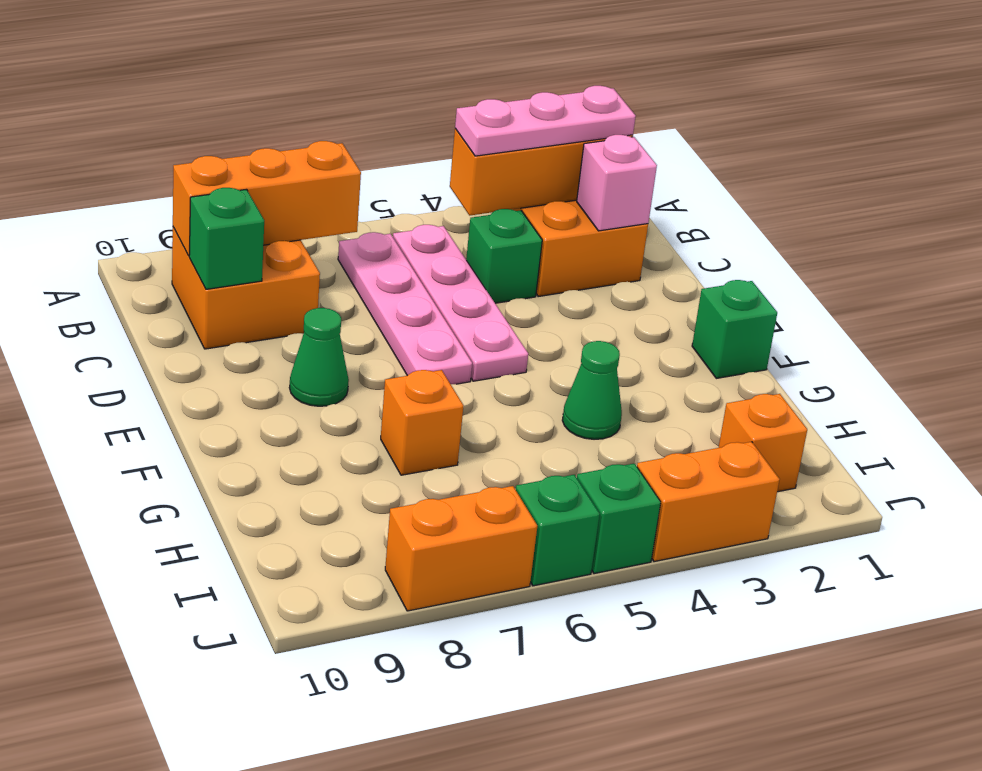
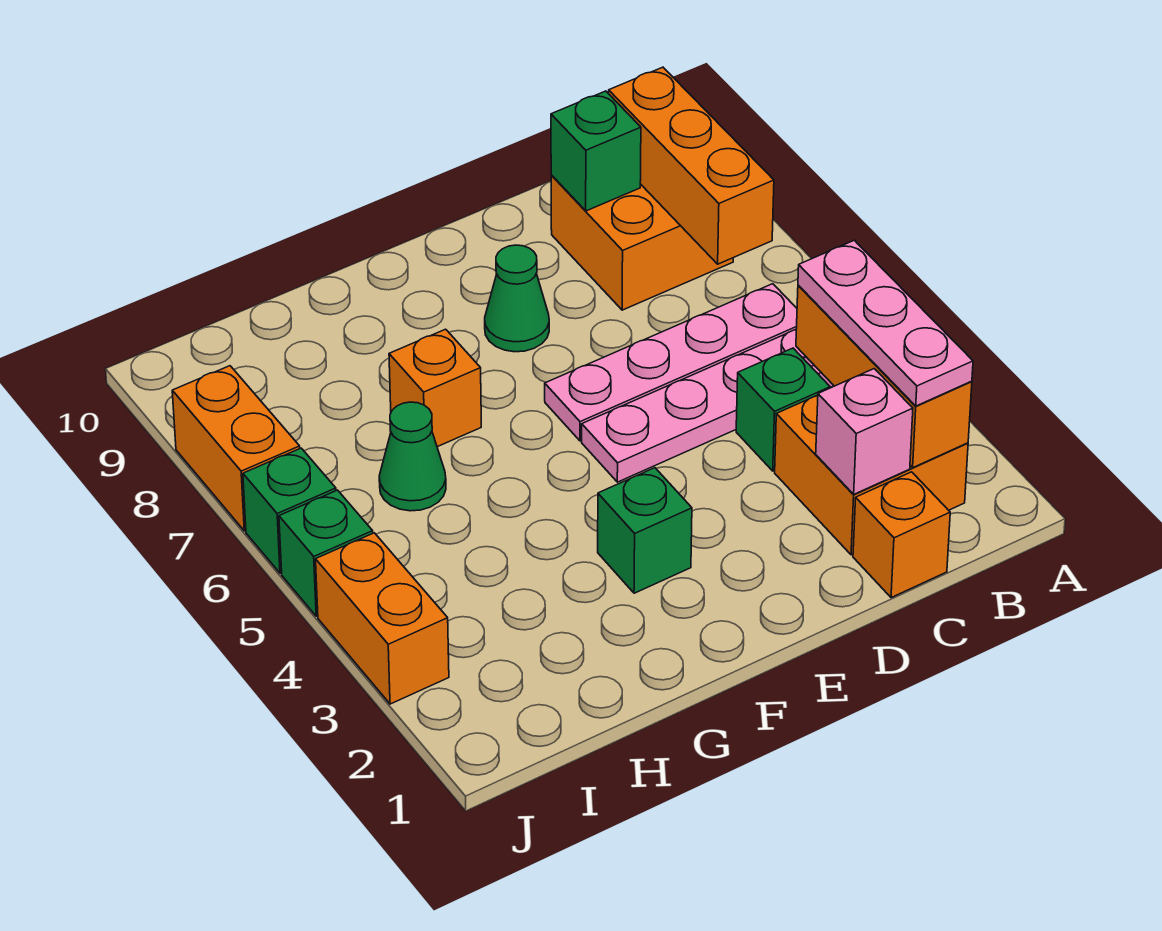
green brick F1 level 1 -> green brick F3 level 1
green cone G4 level 1 -> green cone H6 level 1
orange brick I2 level 1 -> orange brick C1 level 1

